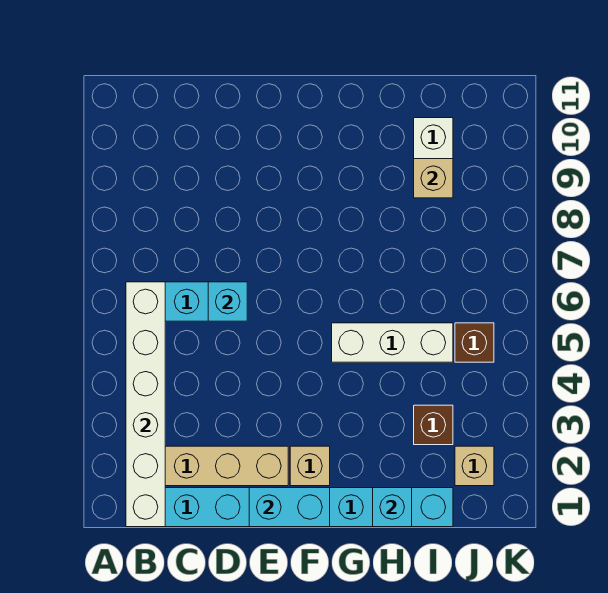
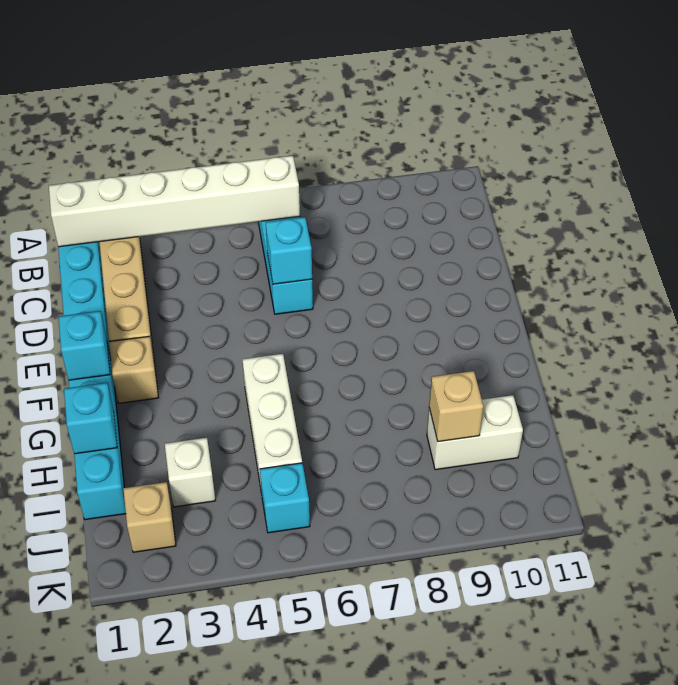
cyan brick E1:F1 level 2 -> cyan brick F1 level 2
brown brick I3 level 1 -> white brick I3 level 1
brown brick J5 level 1 -> cyan brick J5 level 1

